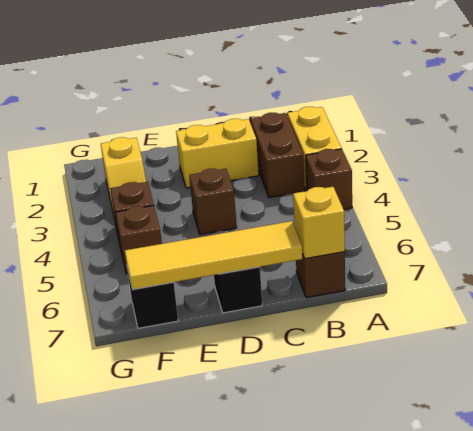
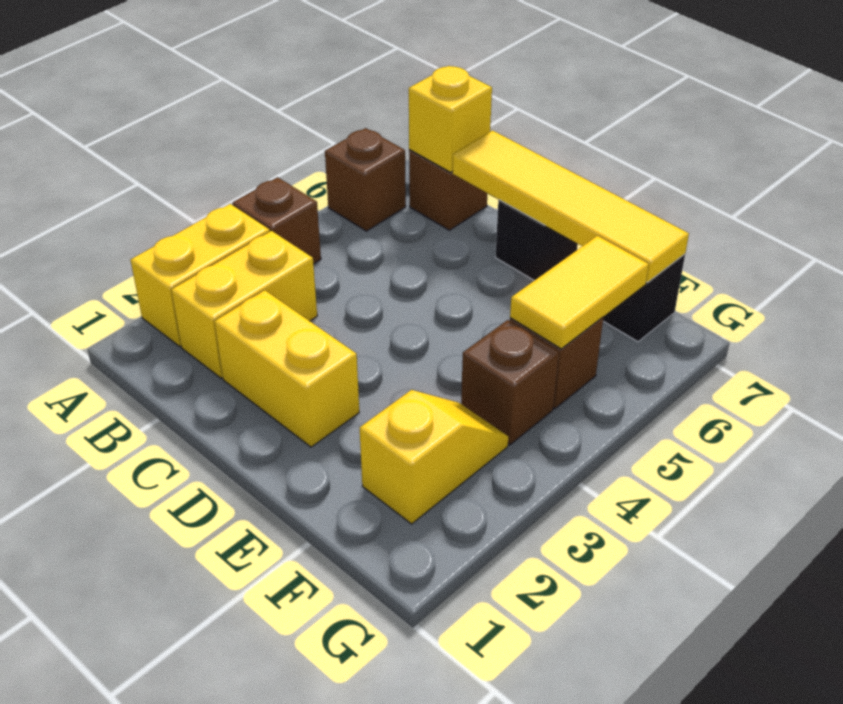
brown brick B2:B3 level 1 -> yellow brick B2:B3 level 1
brown brick D4 level 1 -> brown brick A6 level 1
none -> yellow tile F5:F6 level 2

